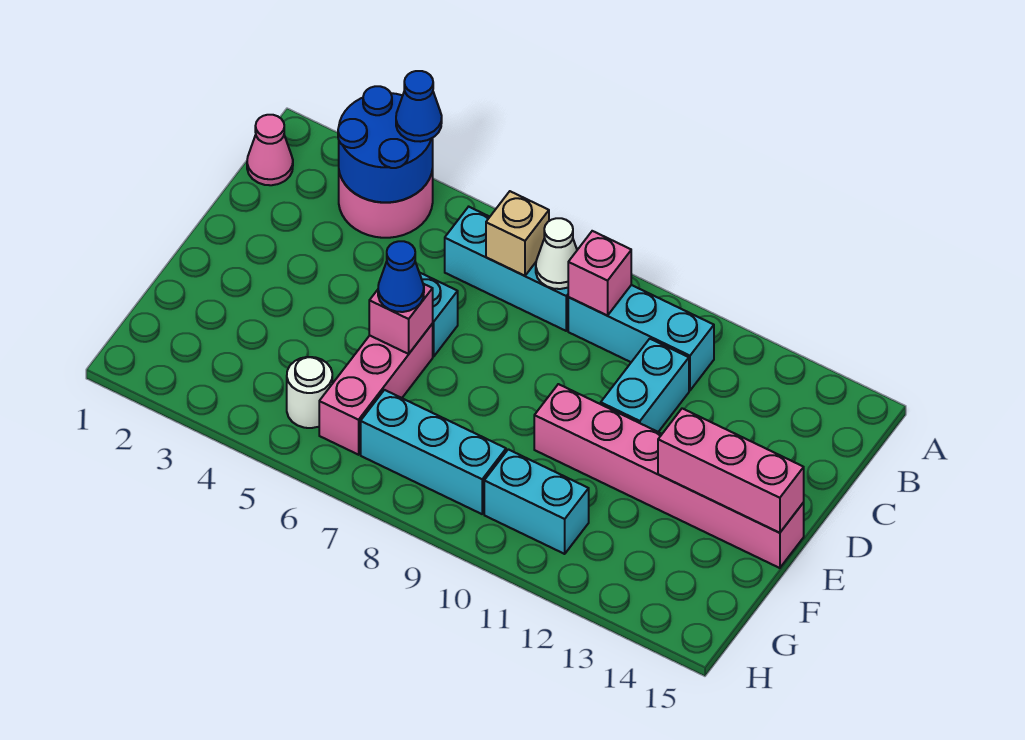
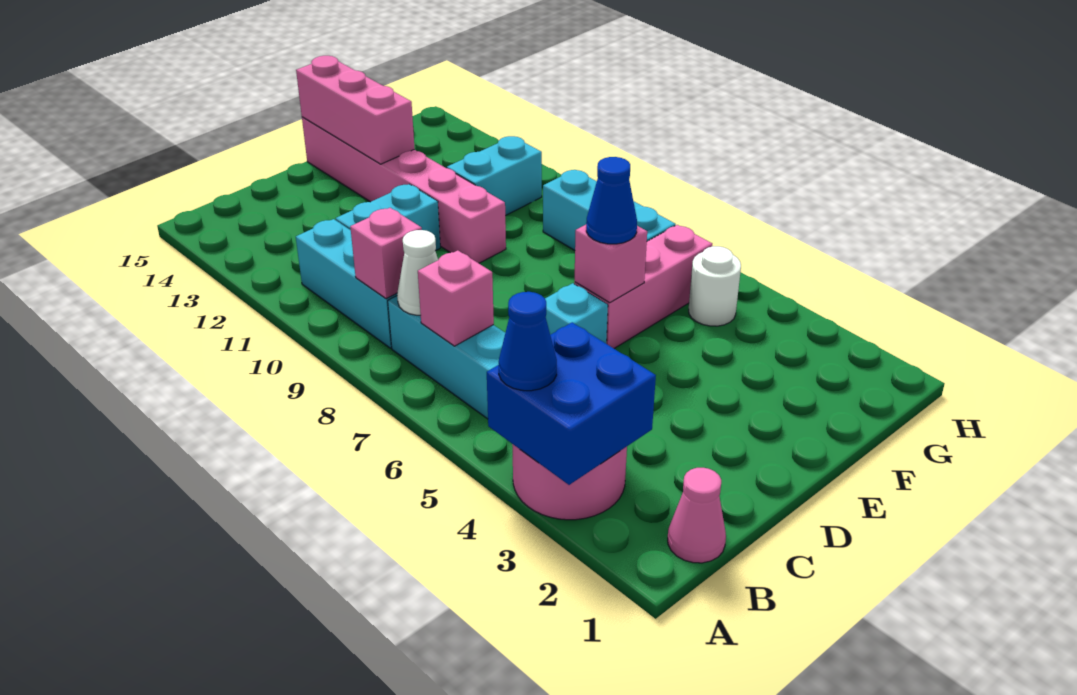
blue round brick A3:B4 level 2 -> blue brick A3:B4 level 2
tan brick B7 level 2 -> pink brick B7 level 2
cyan brick G10:G11 level 1 -> cyan brick F11:G11 level 1

